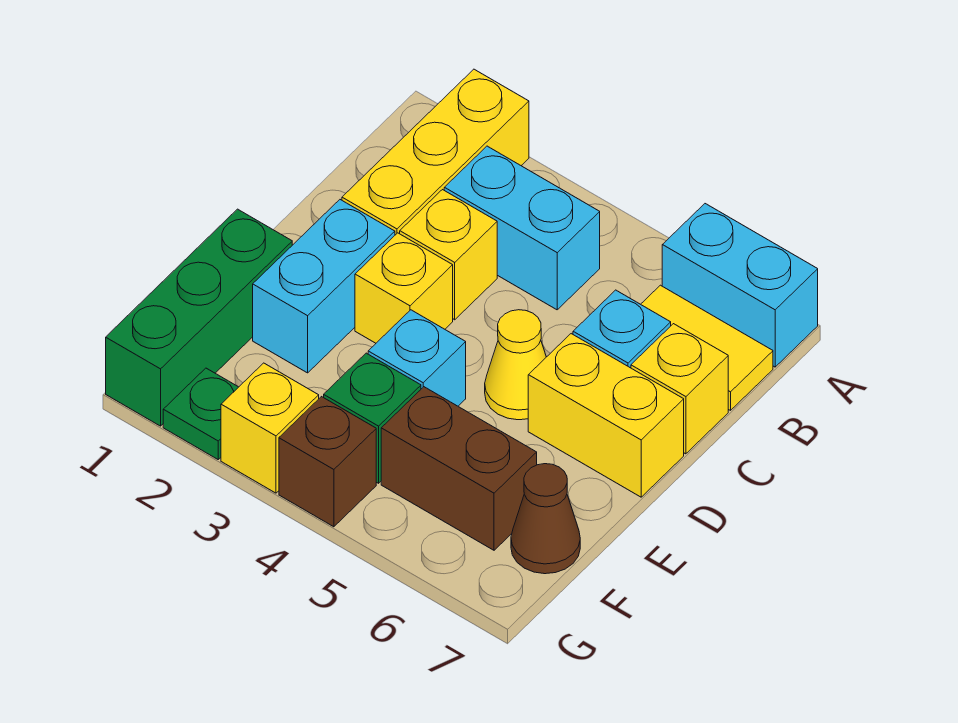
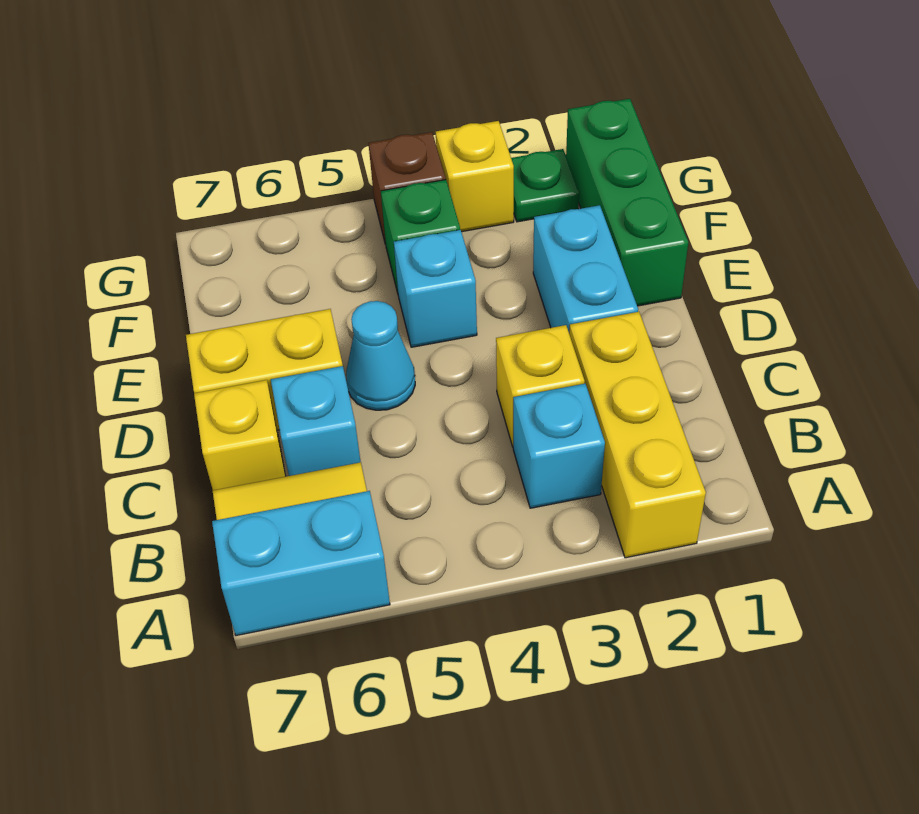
cyan brick B3:B4 level 1 -> cyan brick B3 level 1
yellow brick D3 level 1 -> none
yellow cone D5 level 1 -> cyan cone D5 level 1
brown brick F5:F6 level 1 -> none
brown cone F7 level 1 -> none

